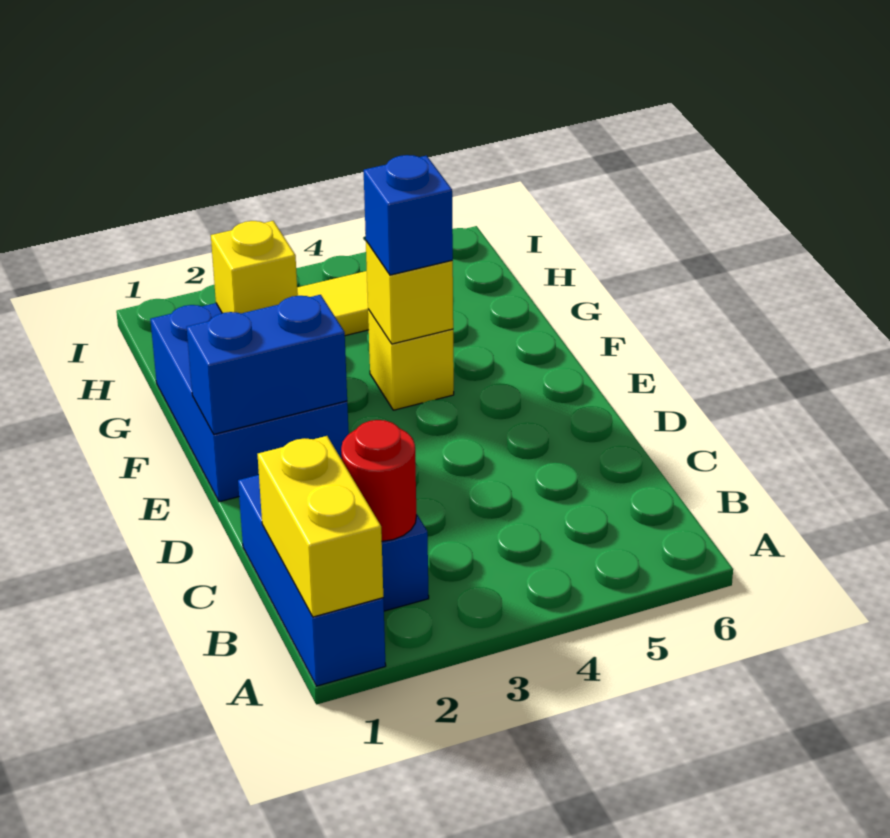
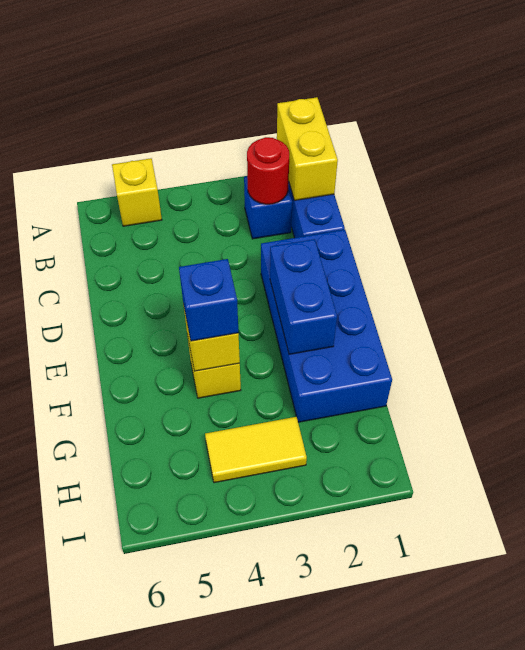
blue brick E1:G2 level 1 -> blue brick D1:G2 level 1
blue brick E1:E2 level 2 -> blue brick E2:F2 level 2
yellow brick G2 level 2 -> yellow brick A5 level 1

